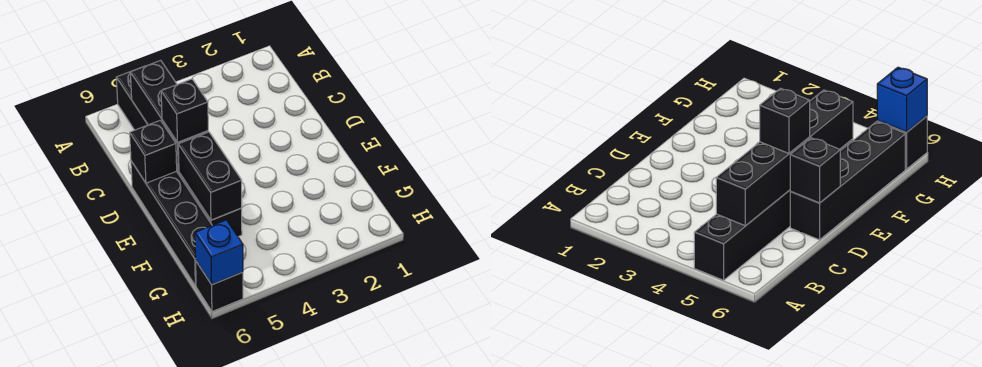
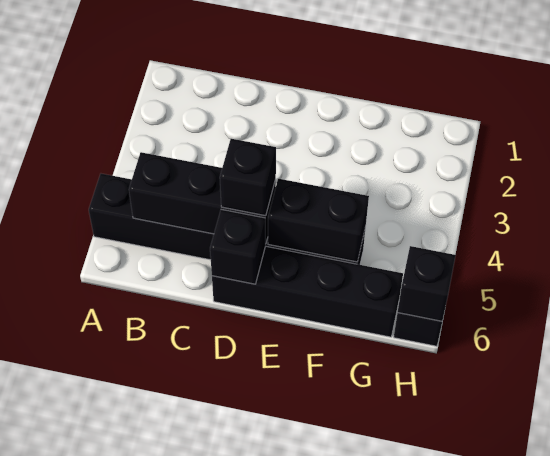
blue brick H6 level 2 -> black brick H6 level 2

